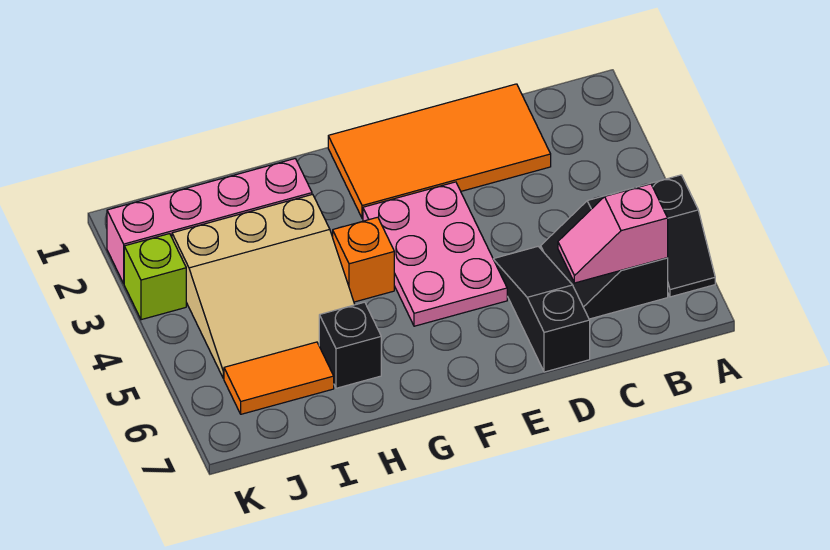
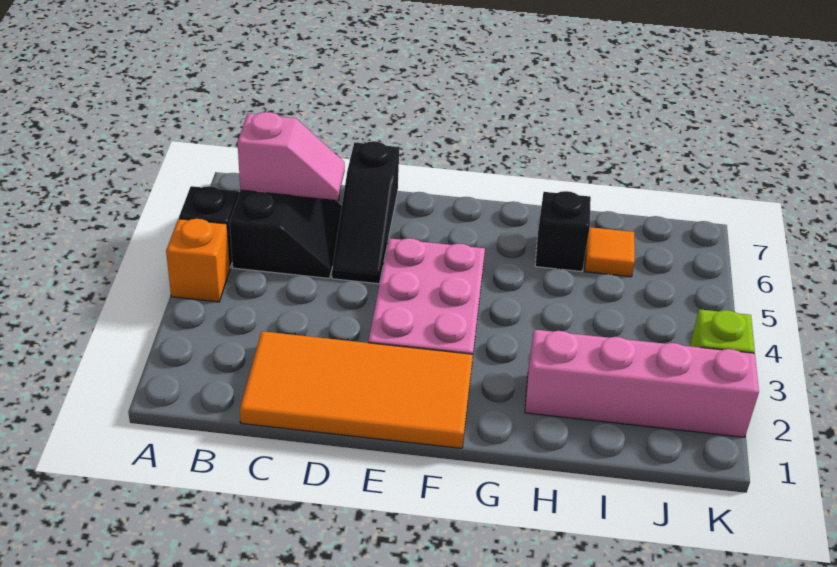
orange brick G4 level 1 -> orange brick A4 level 1
tan slope H3:J5 level 1 top 3 -> none
orange tile I6:J6 level 1 -> orange tile I6 level 1

